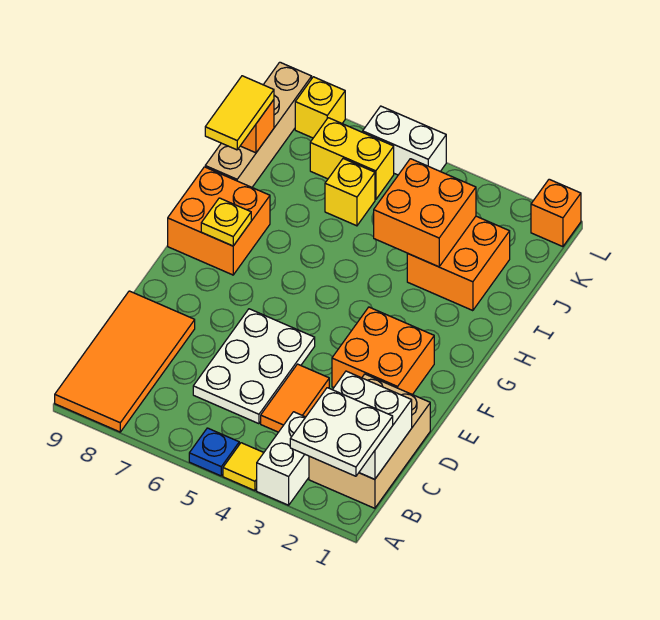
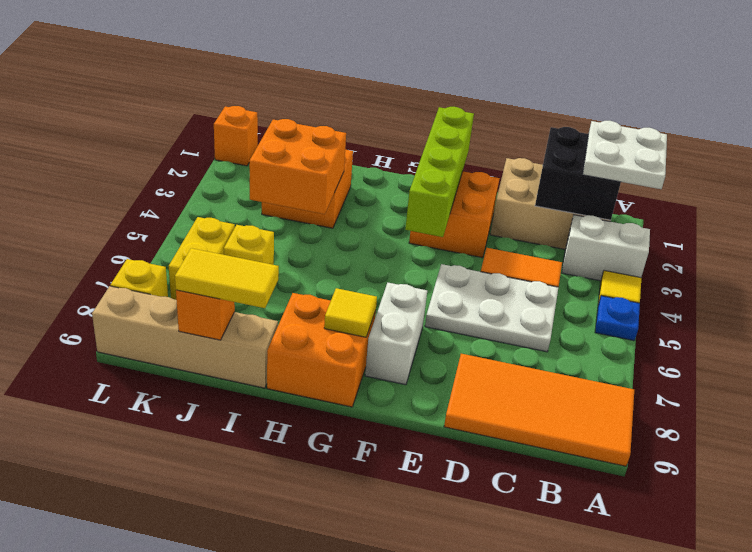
white brick B1:C2 level 2 -> black brick B1:C2 level 2
none -> lime brick F1:F4 level 2
yellow plate G8 level 2 -> yellow tile G8 level 2
white brick L5:L6 level 1 -> white brick F7:F8 level 1

